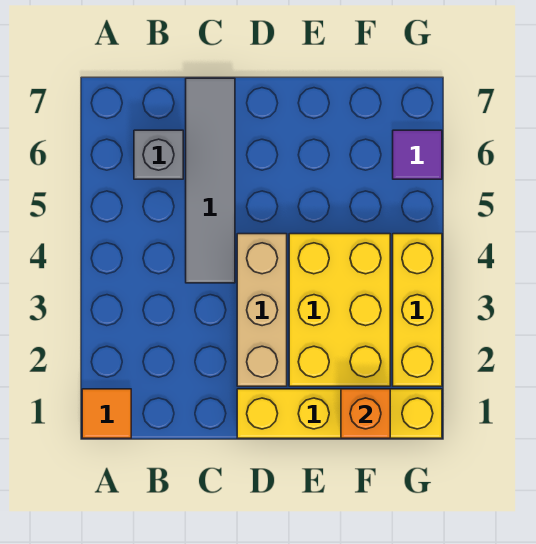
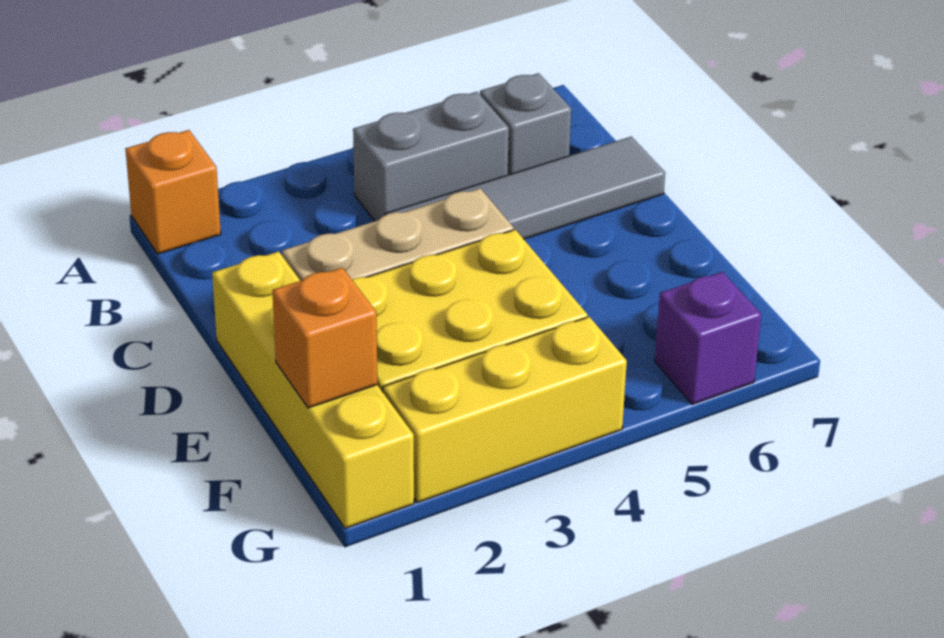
orange tile A1 level 1 -> orange brick A1 level 1
none -> grey brick B4:B5 level 1
purple tile G6 level 1 -> purple brick G6 level 1

